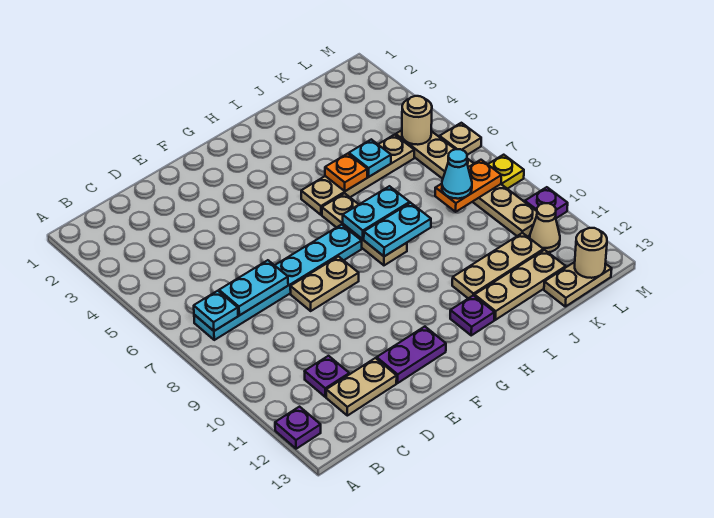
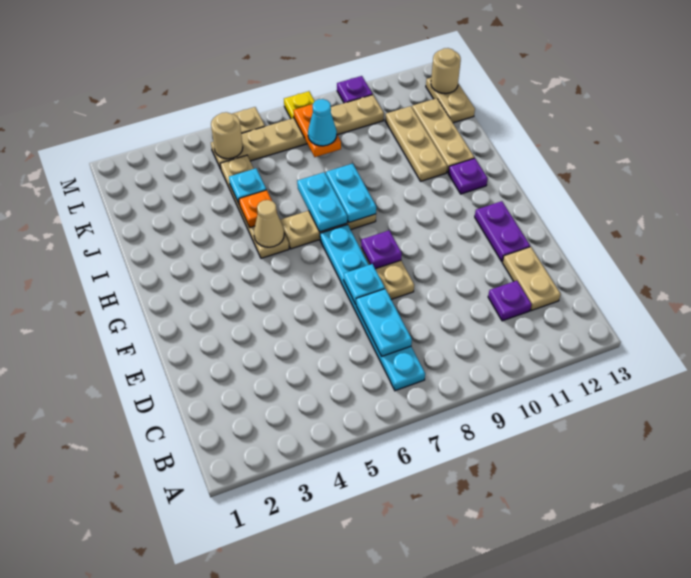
purple plate A12 level 1 -> purple plate F8 level 2
cyan plate B7 level 2 -> cyan plate E7 level 2
tan cone L11 level 1 -> tan cone H5 level 2

